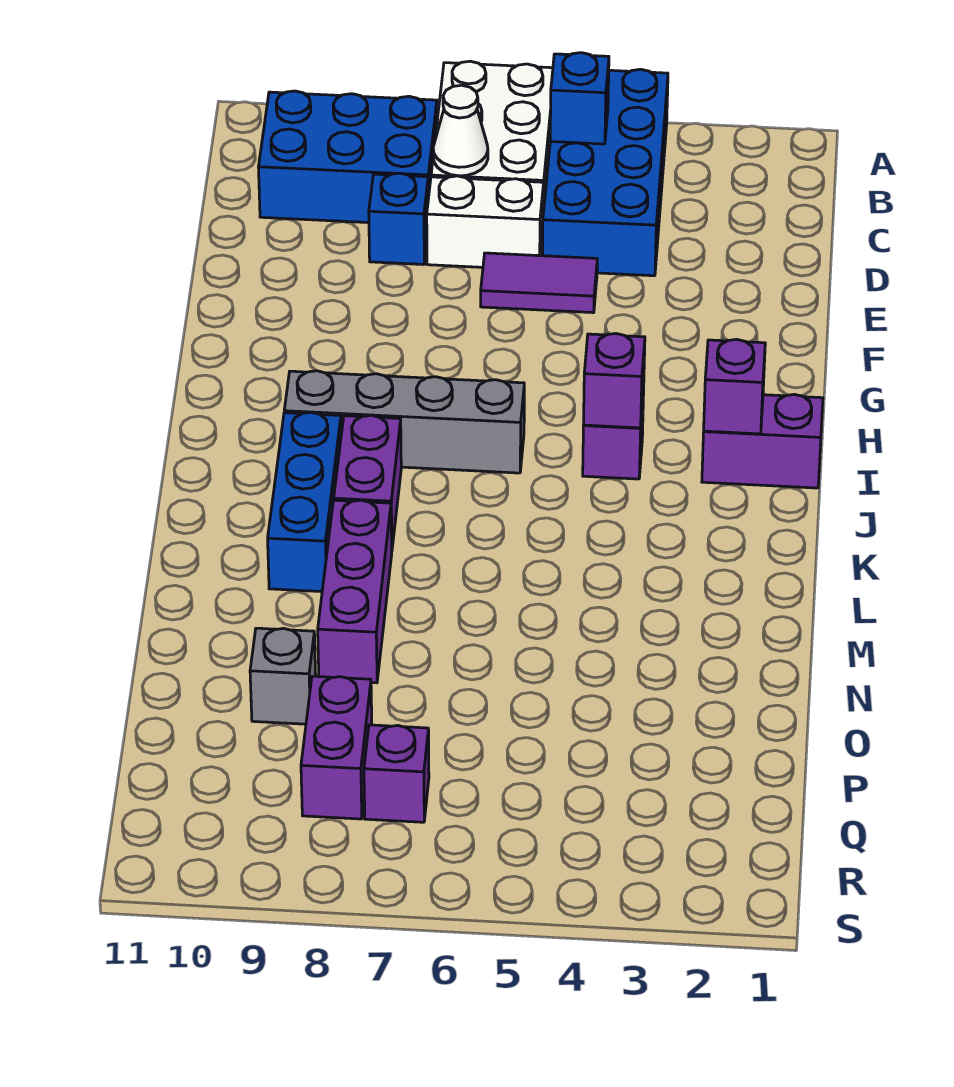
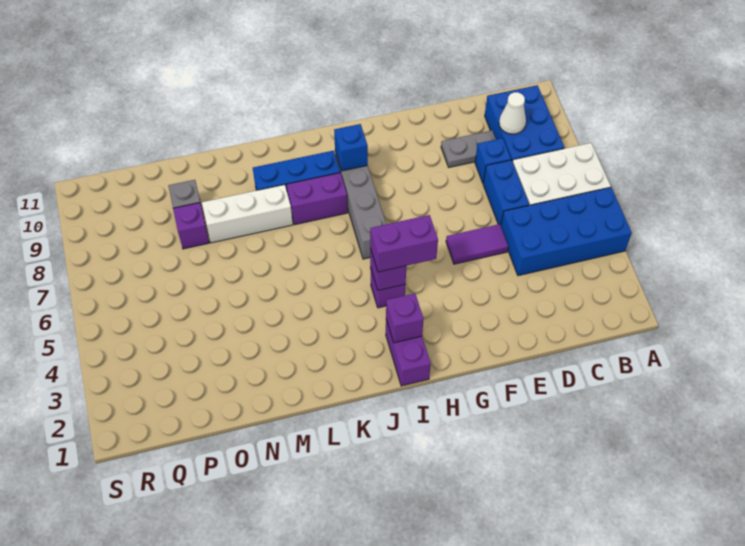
blue brick B5 level 2 -> blue brick I9 level 2
white cone C7 level 2 -> white cone C9 level 2
white brick D6:D7 level 1 -> blue brick D6:D7 level 1
none -> grey plate D9:E9 level 1
purple tile E5:E6 level 1 -> purple tile E5:F5 level 1
purple brick L8:N8 level 1 -> white brick L8:N8 level 1
purple brick P8:Q8 level 1 -> purple brick H4:I4 level 3
purple brick Q7 level 1 -> purple brick O8 level 1

